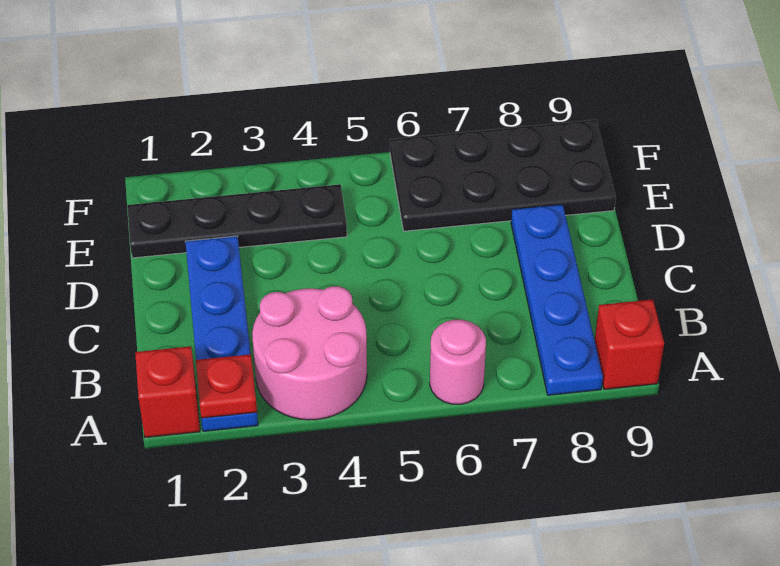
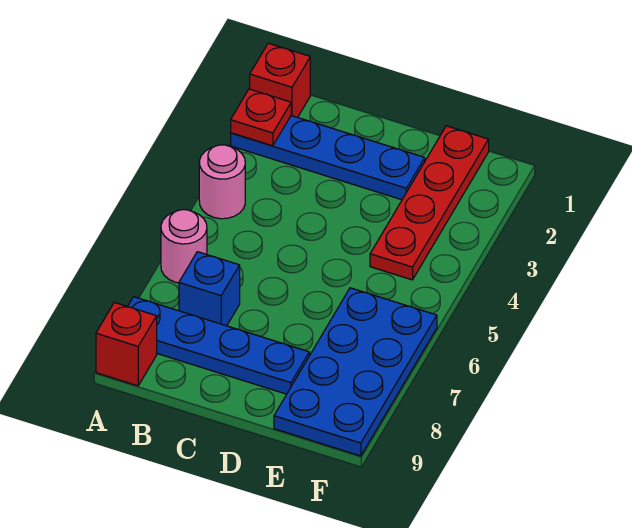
pink round brick A3:B4 level 1 -> pink round brick A4 level 1
none -> blue brick B7 level 1
black plate E1:E4 level 1 -> red plate E1:E4 level 1
black plate E6:F9 level 1 -> blue plate E6:F9 level 1

